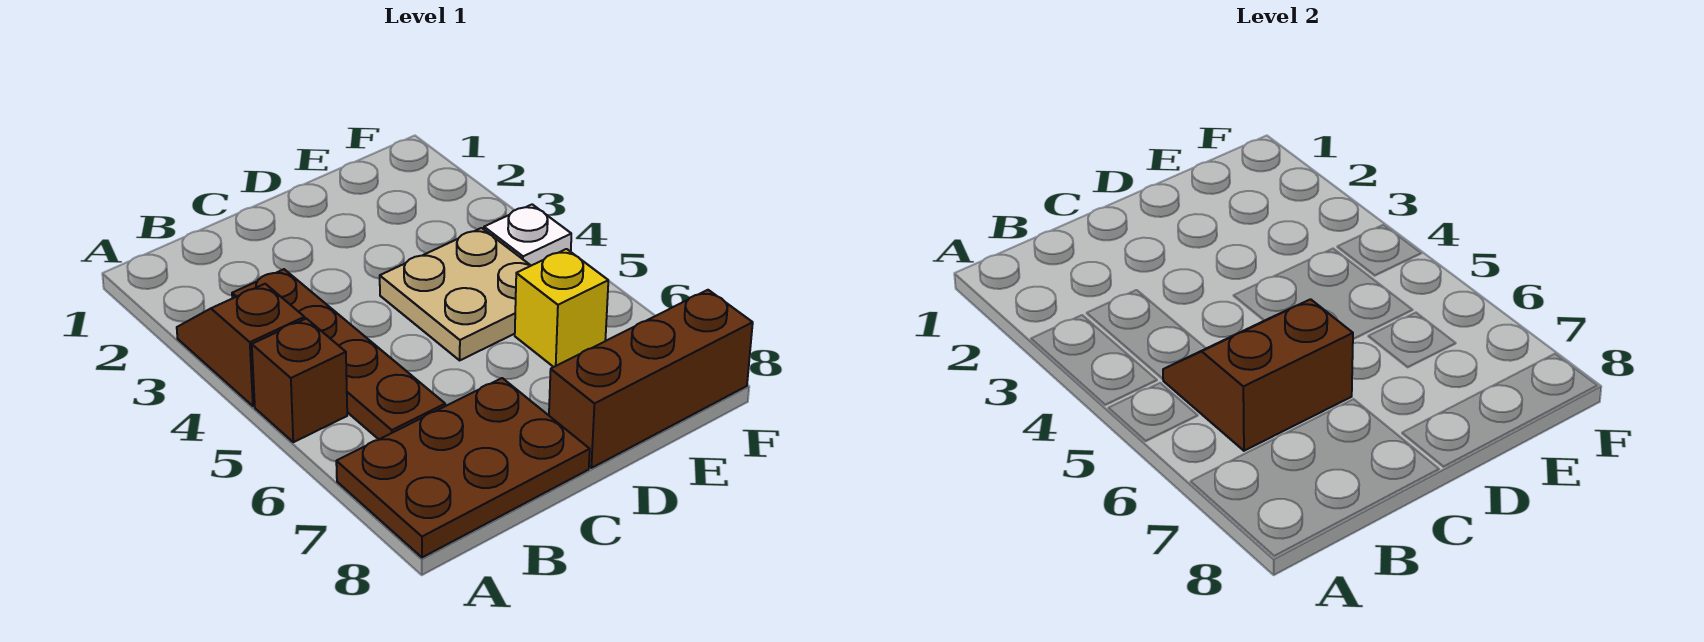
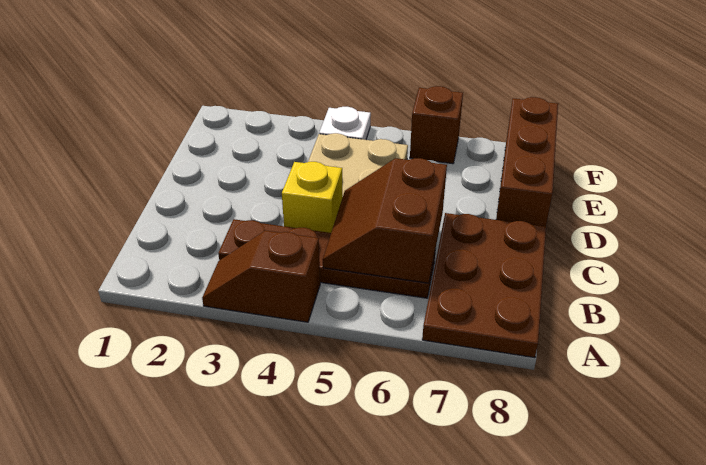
brown brick A5 level 1 -> brown brick F6 level 1
yellow brick E6 level 1 -> yellow brick C4 level 1

